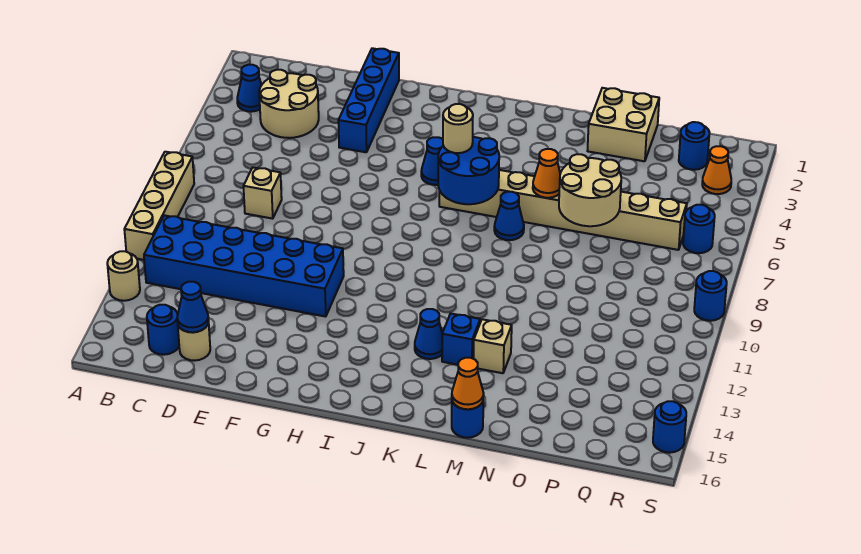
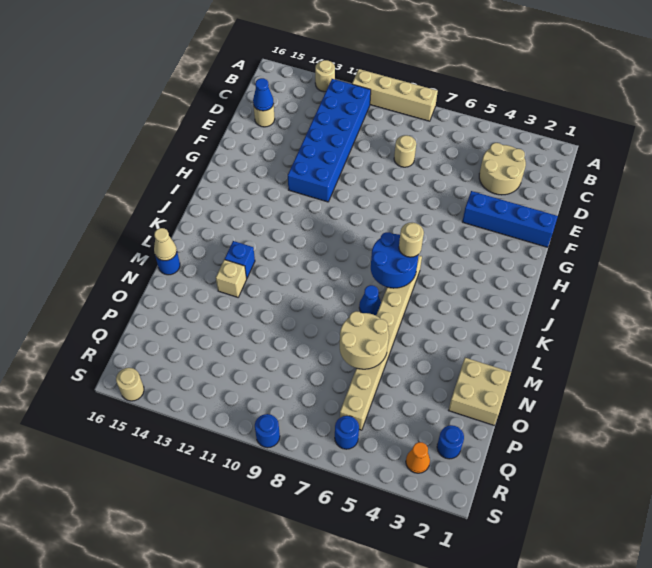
blue cone B3 level 1 -> none
blue round brick C15 level 1 -> none
tan brick D8 level 1 -> tan round brick D8 level 1
blue cone I5 level 1 -> none
blue cone K13 level 1 -> none
orange cone M6 level 2 -> none
orange cone M16 level 2 -> tan cone M16 level 2
blue round brick S15 level 1 -> tan round brick S15 level 1

